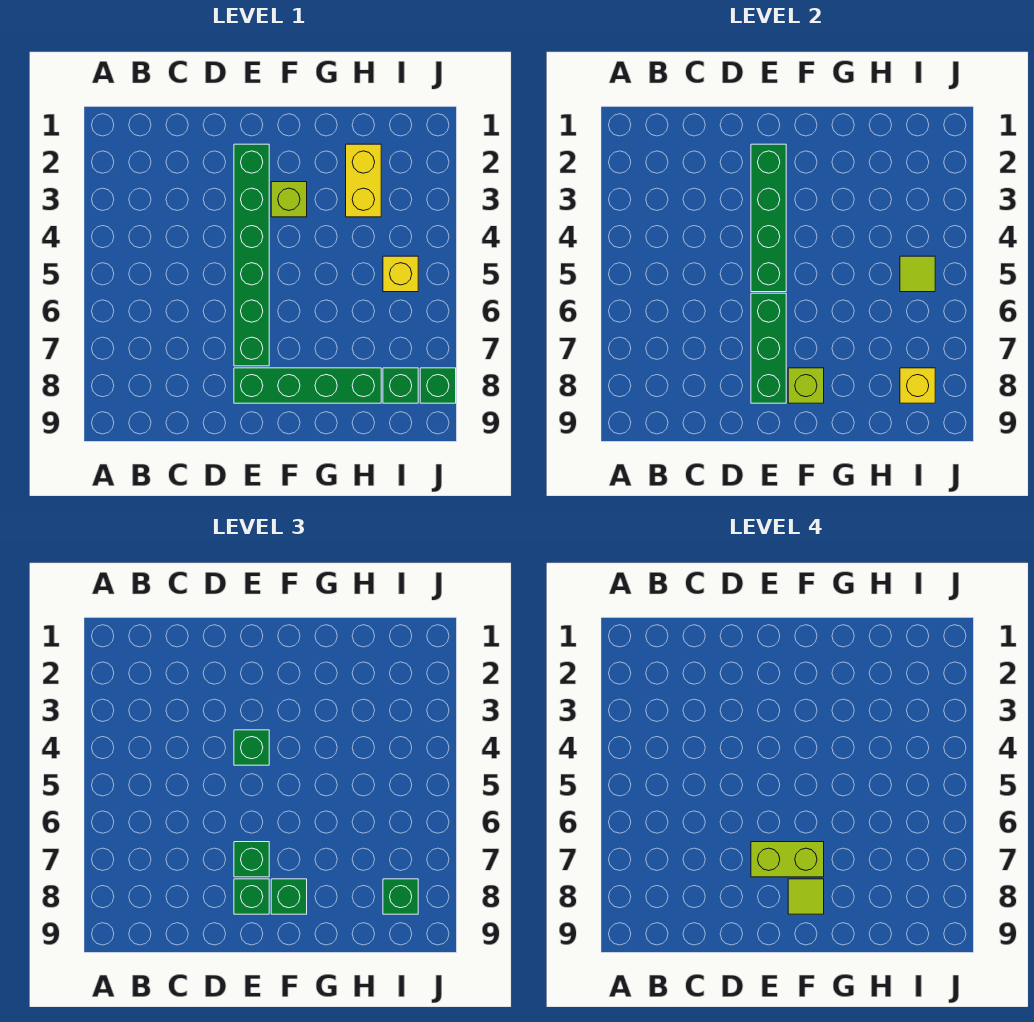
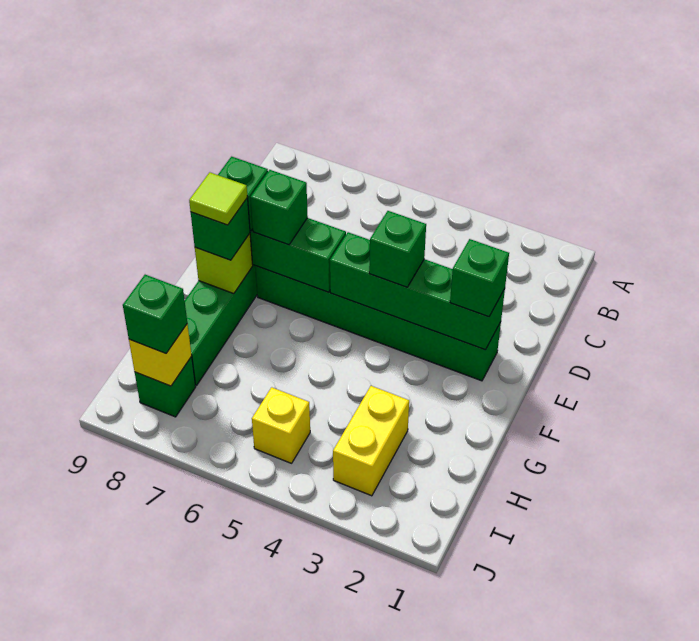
lime brick E7:F7 level 4 -> none
lime brick F3 level 1 -> none
yellow brick H2:H3 level 1 -> yellow brick H3:I3 level 1
lime tile I5 level 2 -> none
green brick J8 level 1 -> green brick E2 level 3

